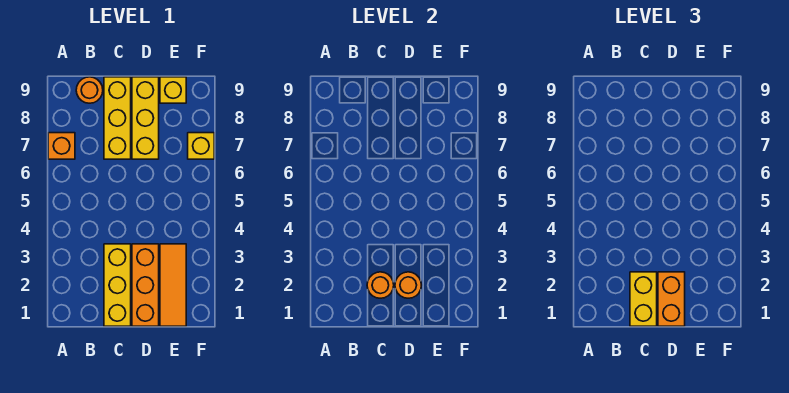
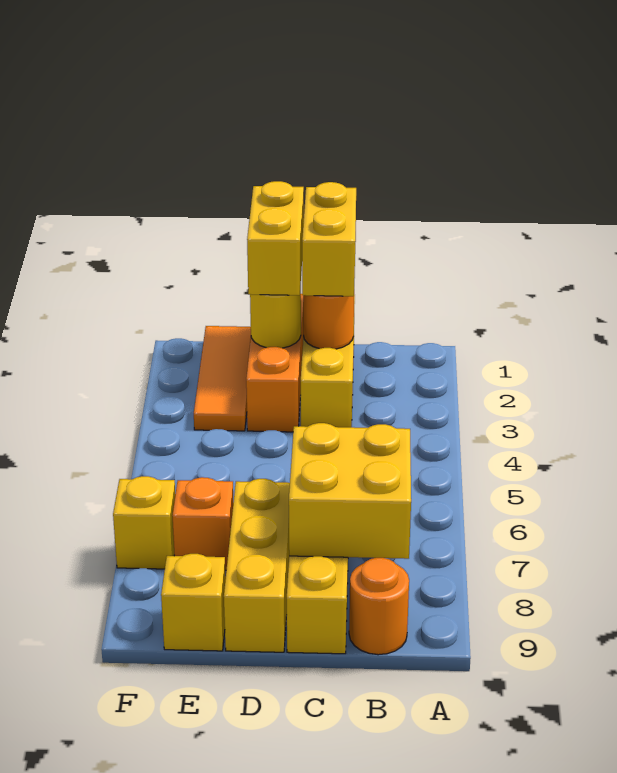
orange brick A7 level 1 -> orange brick E7 level 1
none -> yellow brick B7:C8 level 2
orange brick D1:D2 level 3 -> yellow brick D1:D2 level 3
orange round brick D2 level 2 -> yellow round brick D2 level 2

